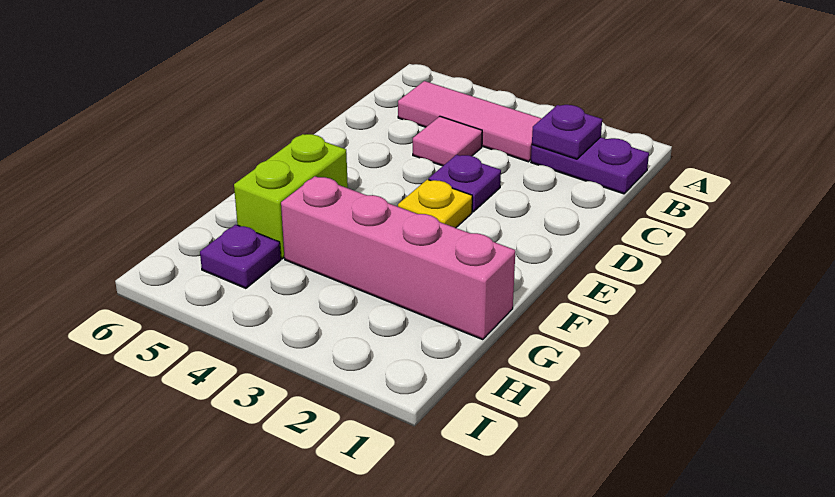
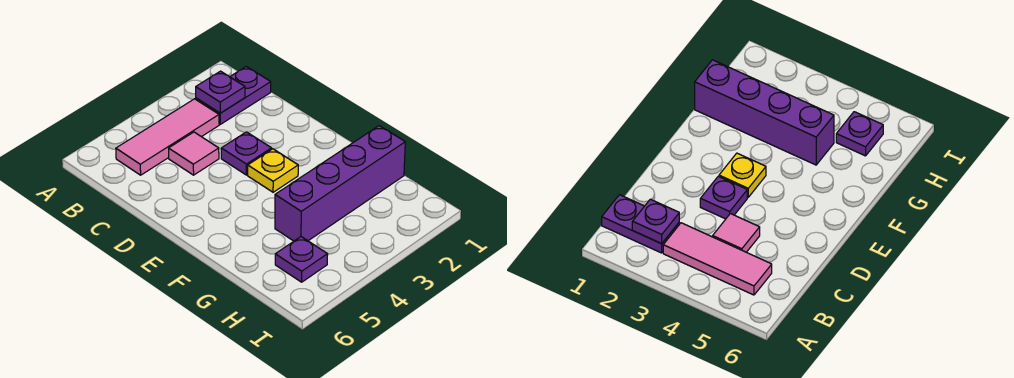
lime brick F5:G5 level 1 -> none
pink brick G1:G4 level 1 -> purple brick G1:G4 level 1

